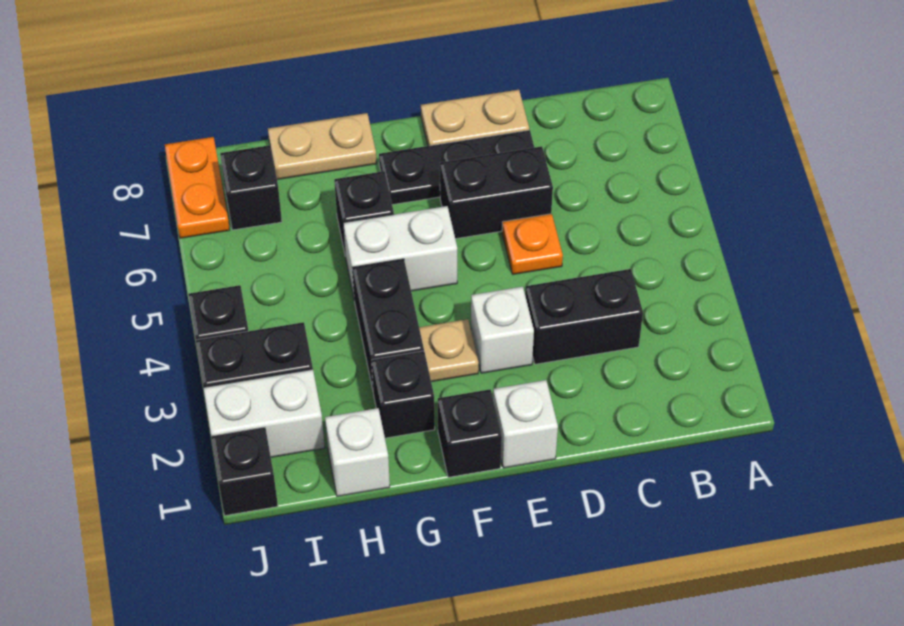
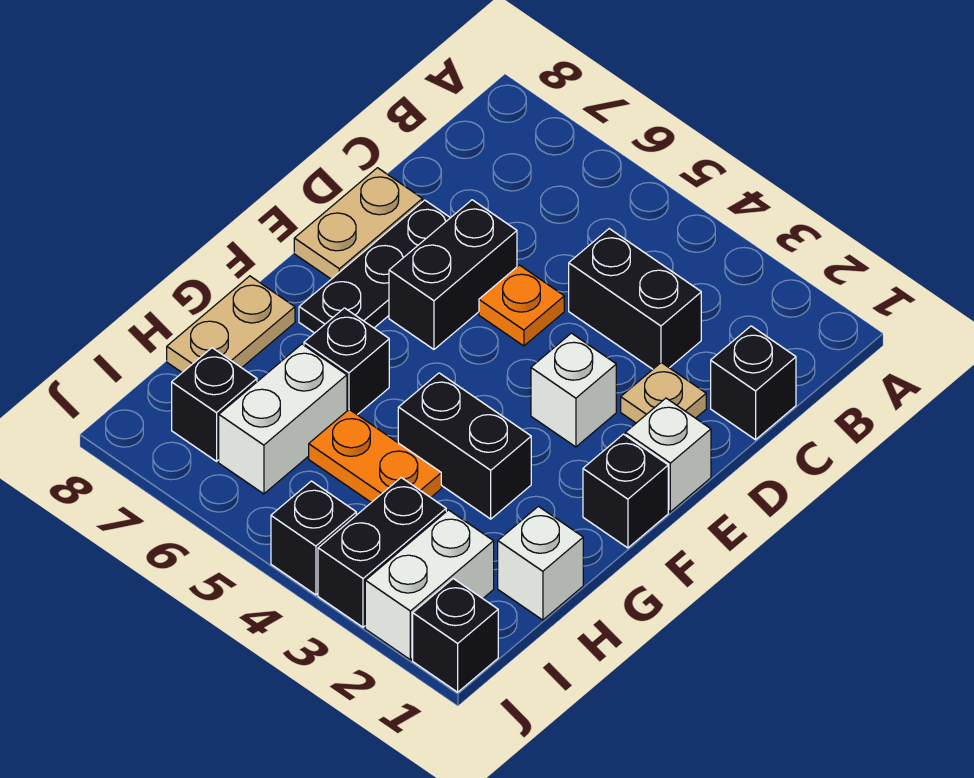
black brick C3:D3 level 1 -> black brick C3:C4 level 1
tan plate F3 level 1 -> tan plate D2 level 1
white brick F5:G5 level 1 -> white brick H6:I6 level 1
black brick G2 level 1 -> black brick C1 level 1
orange plate J7:J8 level 1 -> orange plate H4:H5 level 1

